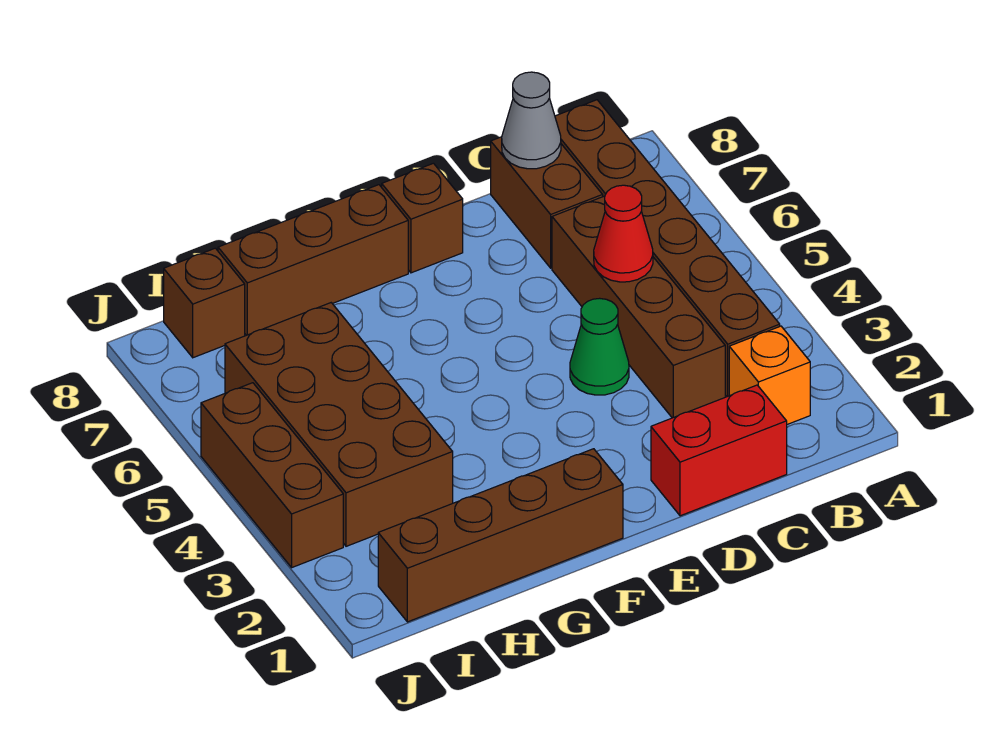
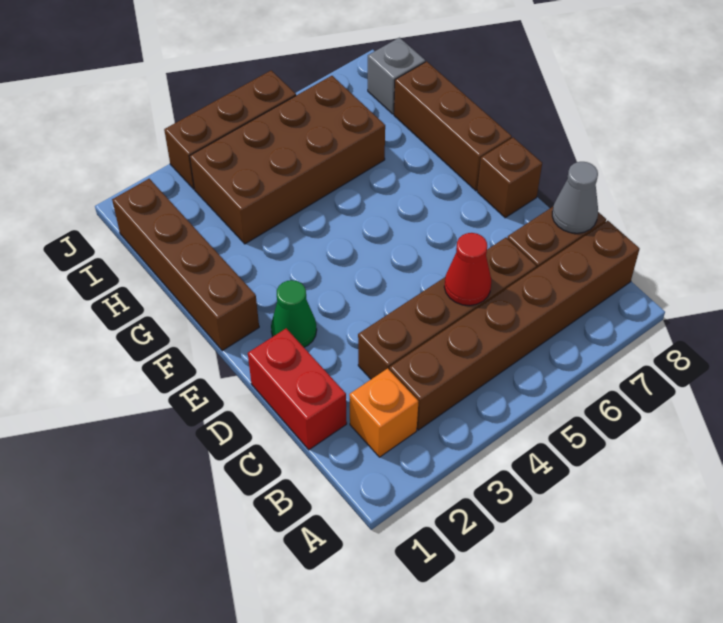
green cone D4 level 1 -> green cone E2 level 1
brown brick I8 level 1 -> grey brick I8 level 1

